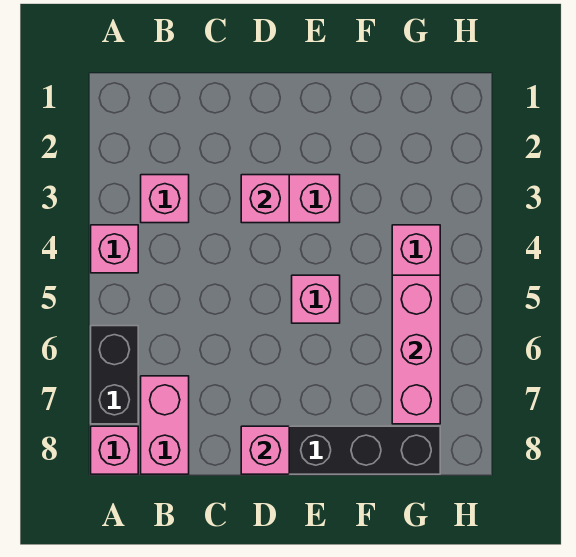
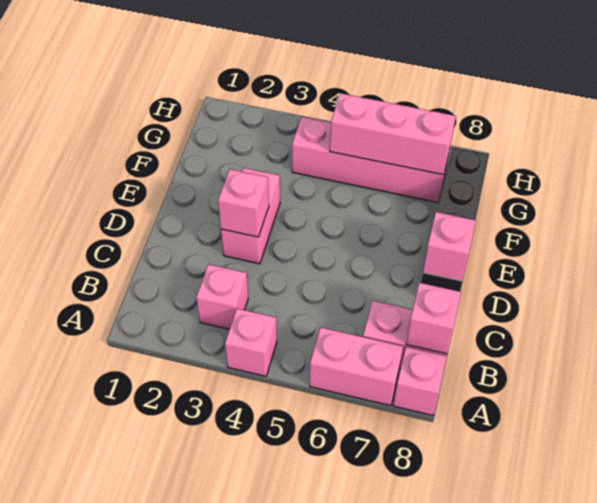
black brick A6:A7 level 1 -> pink brick A6:A7 level 1
pink brick E5 level 1 -> pink brick B8 level 2

